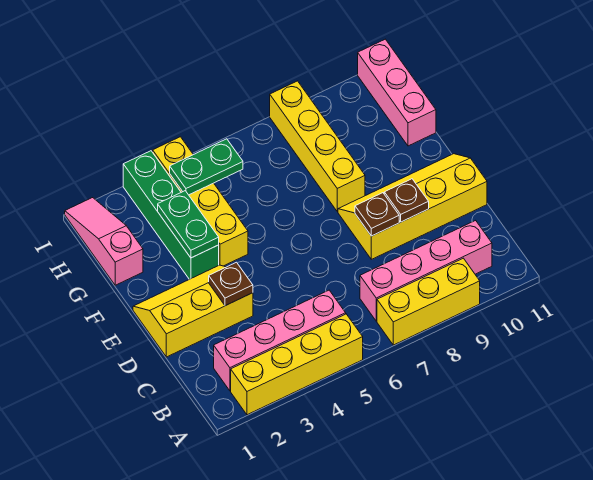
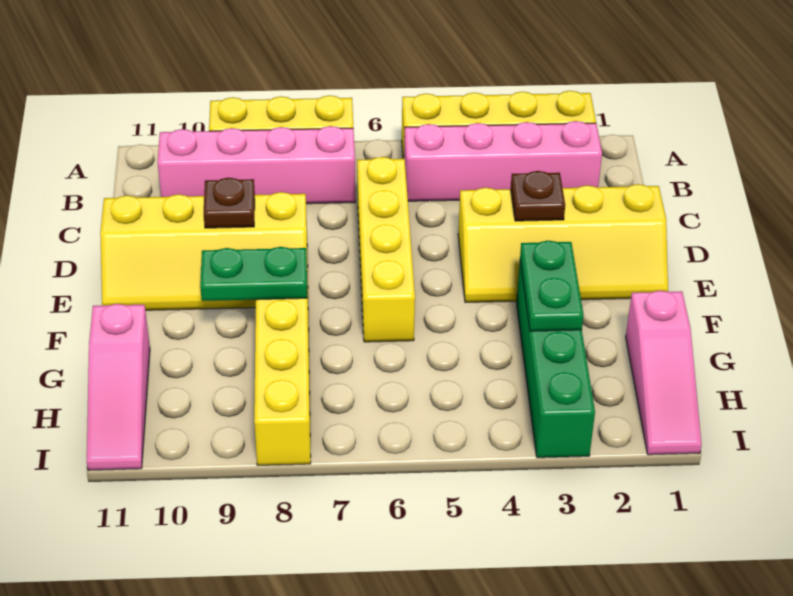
yellow slope D1:E3 level 1 top D -> yellow slope D1:E4 level 1 top D
brown plate D8 level 2 -> none
yellow brick F4:I4 level 1 -> yellow brick C6:F6 level 1
pink brick G11:I11 level 1 -> pink slope G11:I11 level 1 top G
green plate H4:H5 level 2 -> green plate F8:F9 level 2

